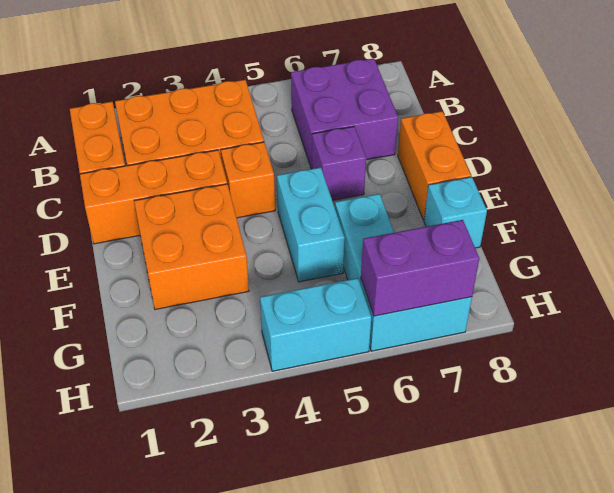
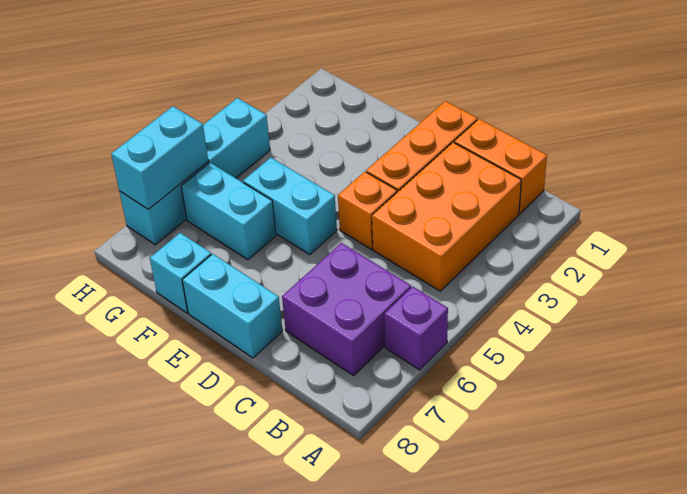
purple brick D6 level 1 -> purple brick A6 level 1
orange brick D8:E8 level 1 -> cyan brick D8:E8 level 1
orange brick E2:F3 level 1 -> none
purple brick H6:H7 level 2 -> cyan brick H6:H7 level 2

